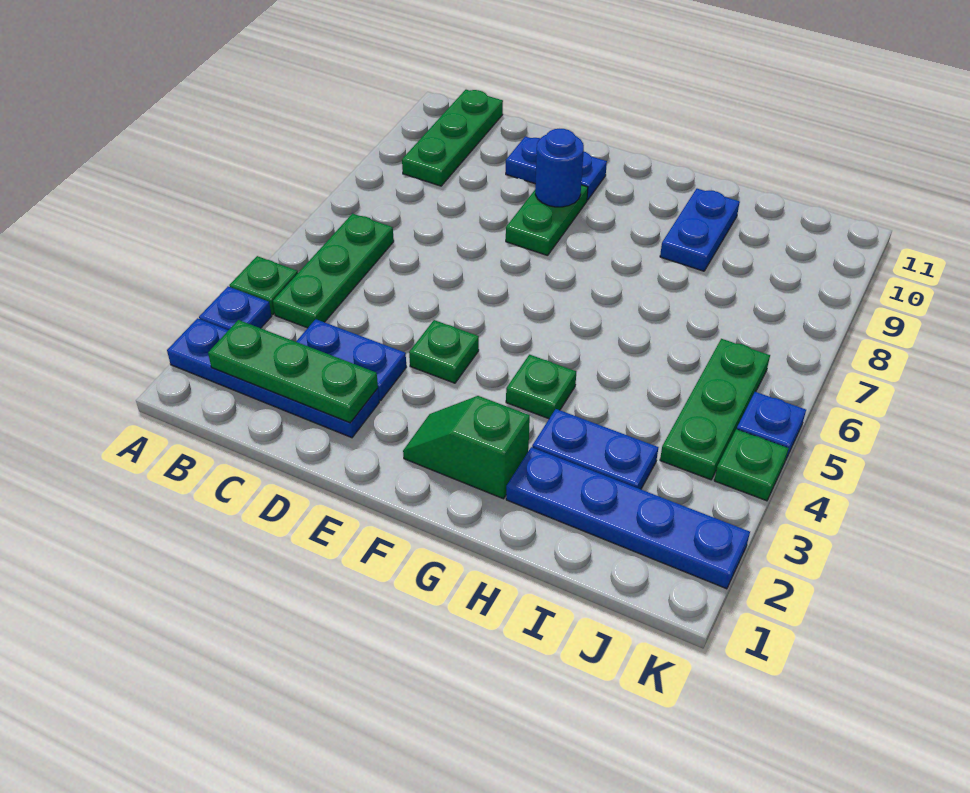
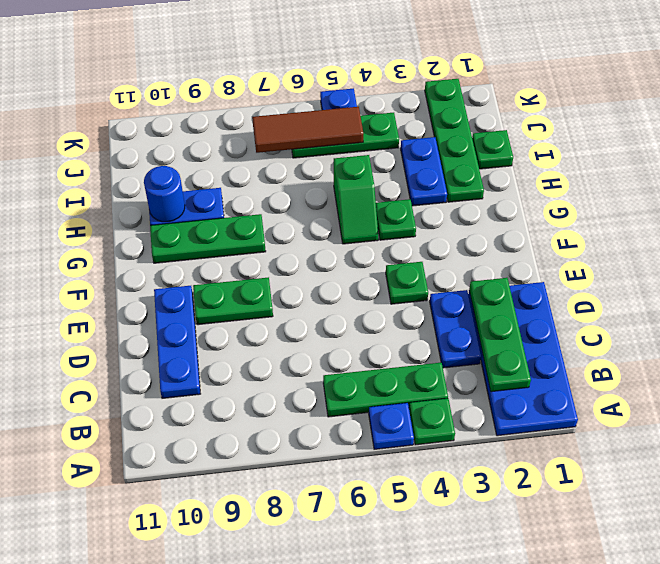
blue plate A2:D2 level 1 -> blue plate A1:D2 level 1
blue plate A3 level 1 -> blue plate A5 level 1
green plate B9:B11 level 1 -> green plate G8:G10 level 1
blue plate D10:E10 level 1 -> blue plate C10:E10 level 1
blue round brick E9 level 2 -> blue round brick H10 level 2
green slope F2:G2 level 1 top G -> green slope G5:H5 level 1 top H
blue plate H2:K2 level 1 -> green plate H2:K2 level 1
none -> brown tile J5:J7 level 2
green plate K4 level 1 -> green plate I1 level 1

